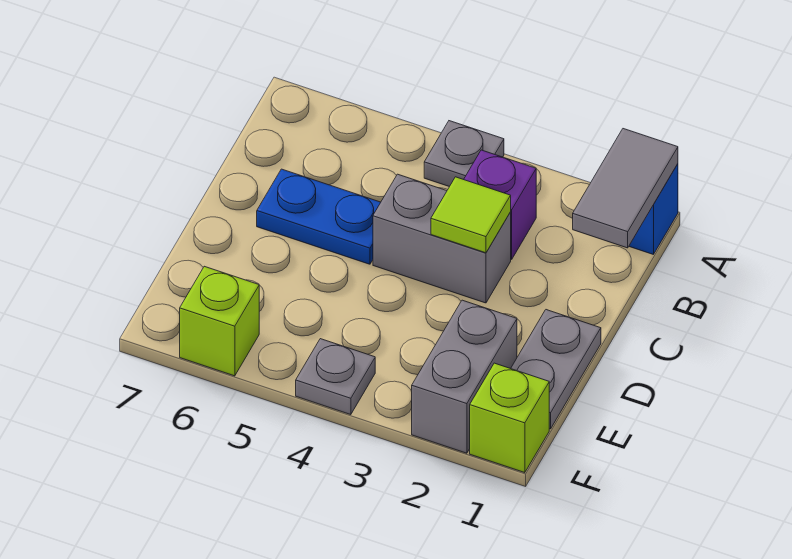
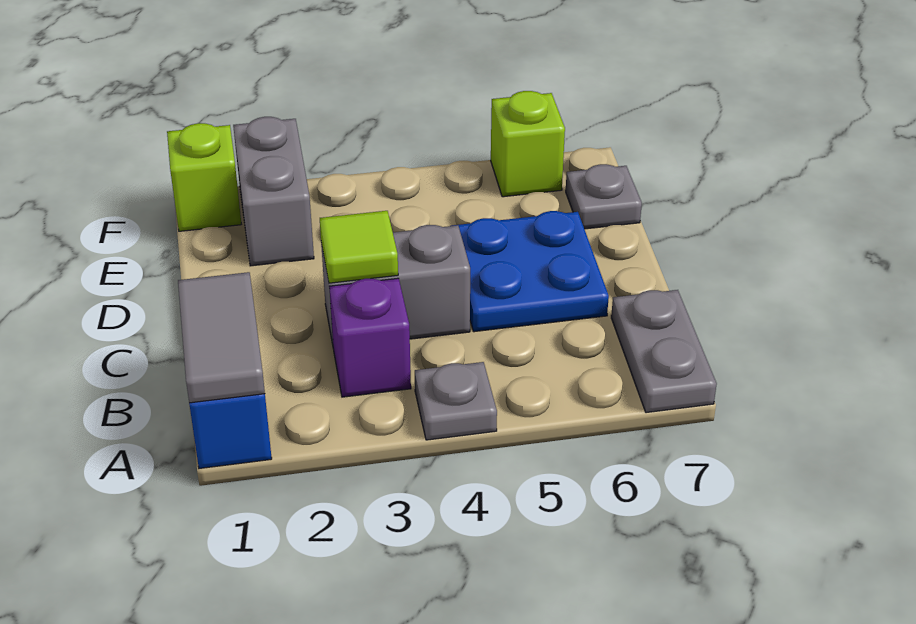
blue plate C5:C6 level 1 -> blue plate C5:D6 level 1
grey plate D1:E1 level 1 -> grey plate A7:B7 level 1
grey plate F4 level 1 -> grey plate E7 level 1

